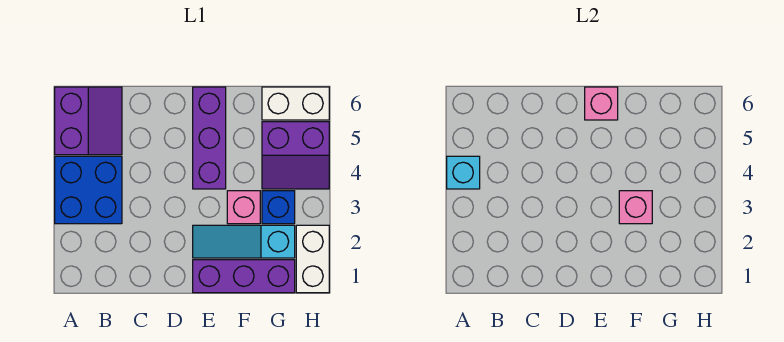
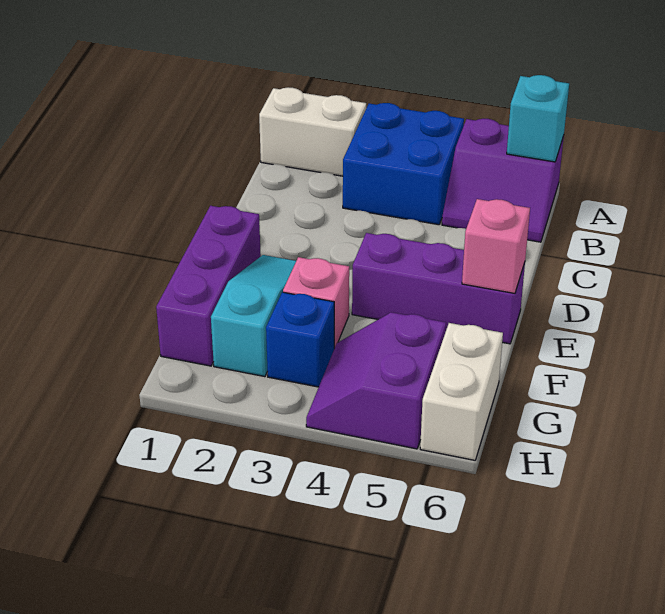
cyan brick A4 level 2 -> cyan brick A6 level 2
pink brick F3 level 2 -> none
white brick H1:H2 level 1 -> white brick A1:A2 level 1

